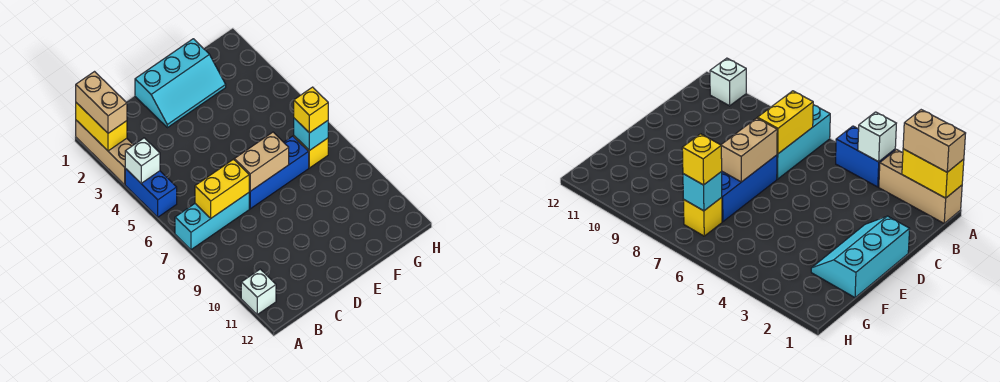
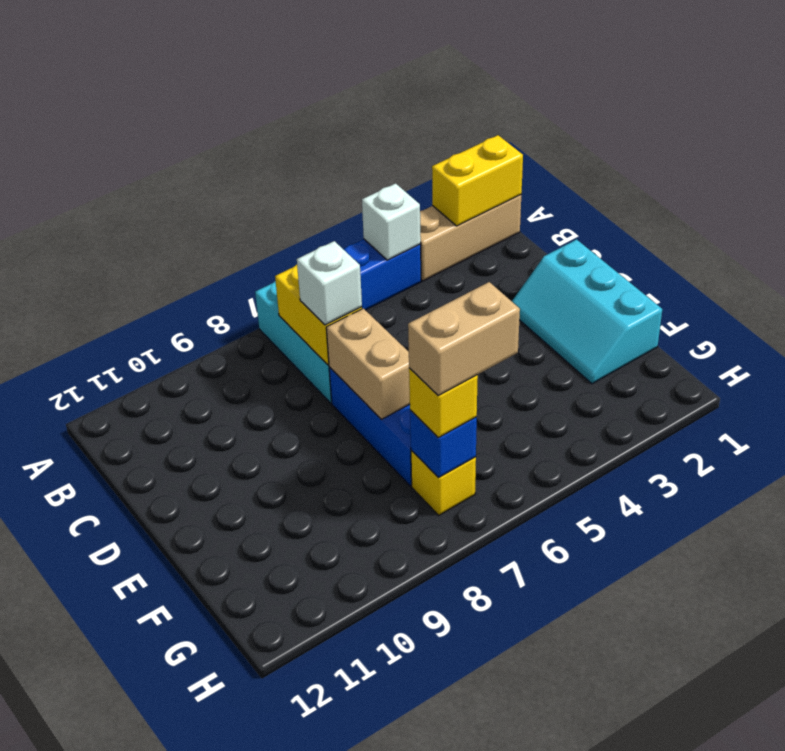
tan brick A1:A2 level 3 -> tan brick G6:G7 level 4
white brick A11 level 1 -> white brick C7 level 3
cyan brick G7 level 2 -> blue brick G7 level 2

